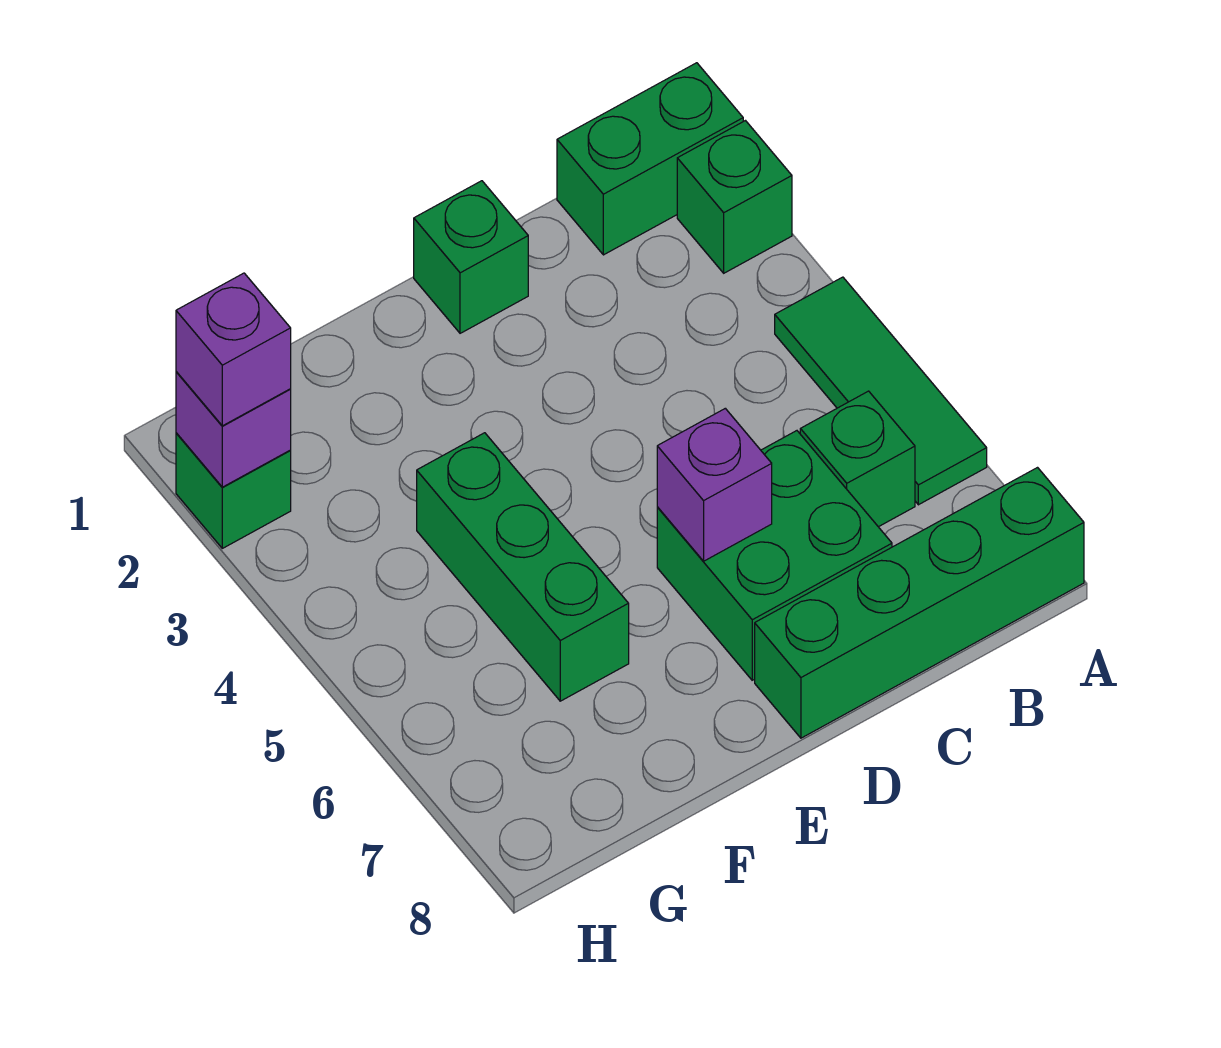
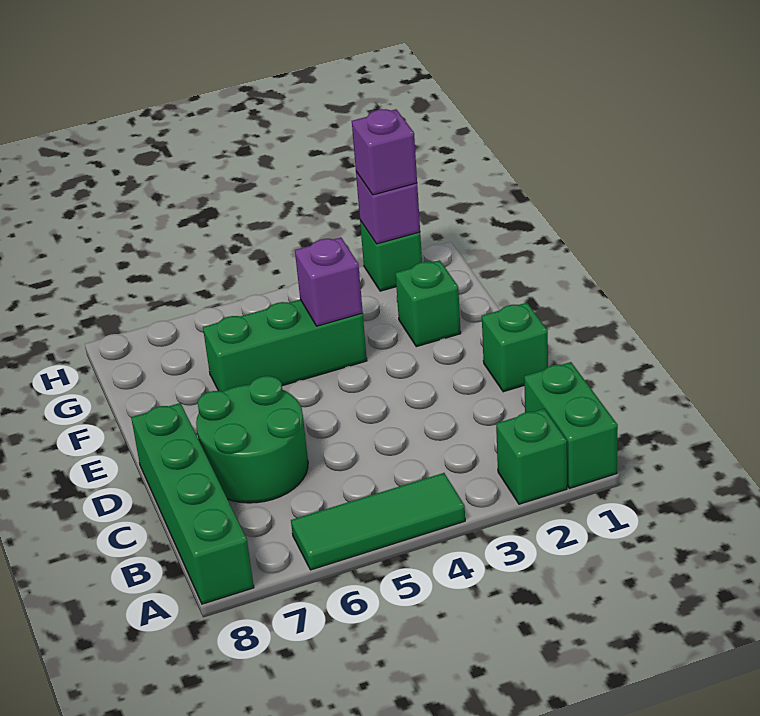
green brick B6 level 1 -> green brick F2 level 1
green brick C6:D7 level 1 -> green round brick C6:D7 level 1
purple brick D6 level 2 -> purple brick F4 level 2

